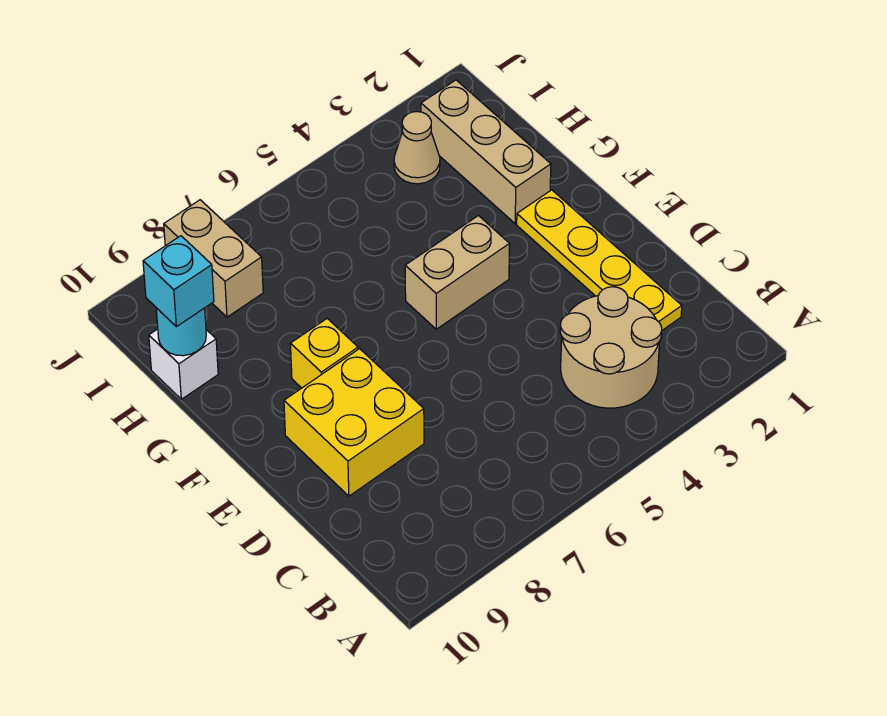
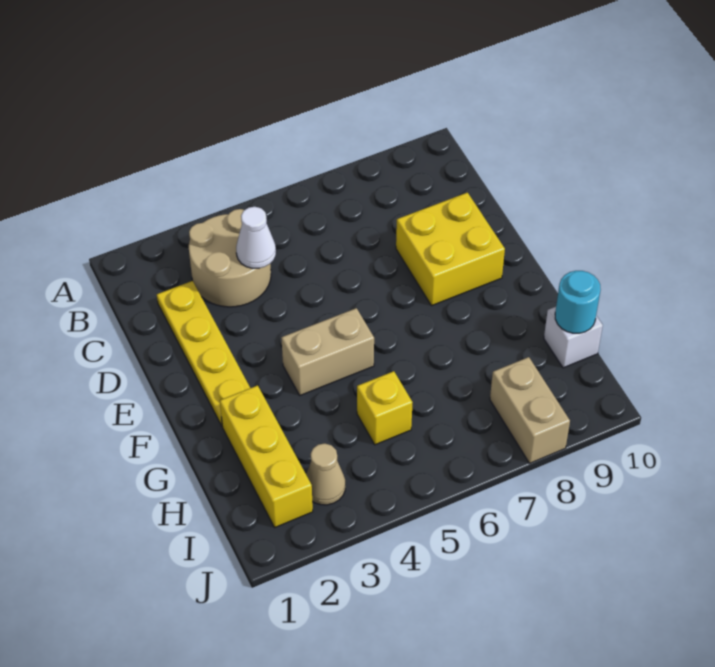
none -> white cone C4 level 2
yellow brick F8 level 1 -> yellow brick H5 level 1
tan brick G2:I2 level 1 -> yellow brick G2:I2 level 1
cyan brick H10 level 3 -> none

